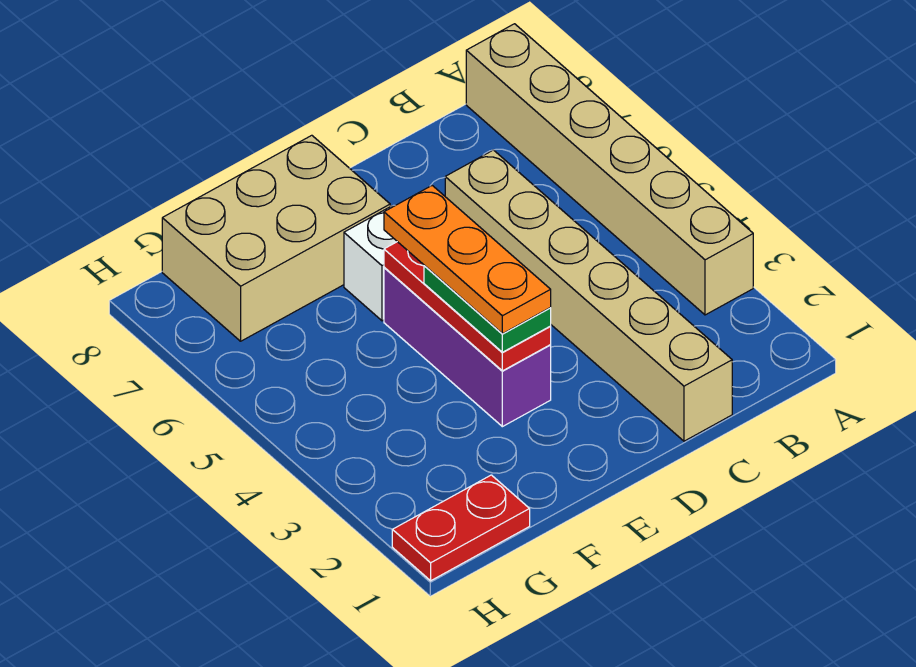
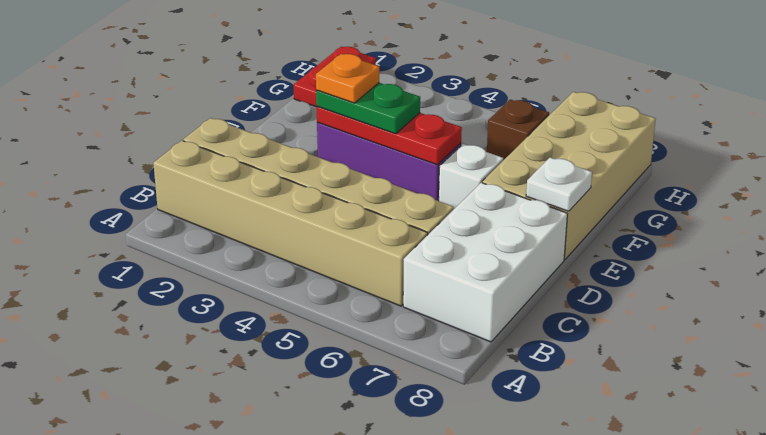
tan brick A3:A8 level 1 -> tan brick B1:B6 level 1
none -> white brick B7:D8 level 1
orange plate E3:E5 level 4 -> orange plate E3 level 4
tan brick E7:G8 level 1 -> tan brick E7:H8 level 1
none -> white plate E8 level 2
none -> brown brick G6 level 1

